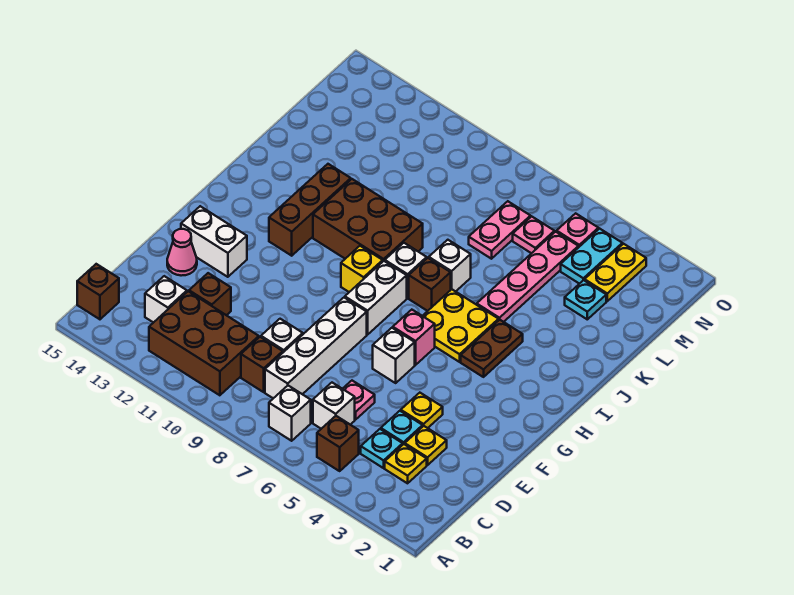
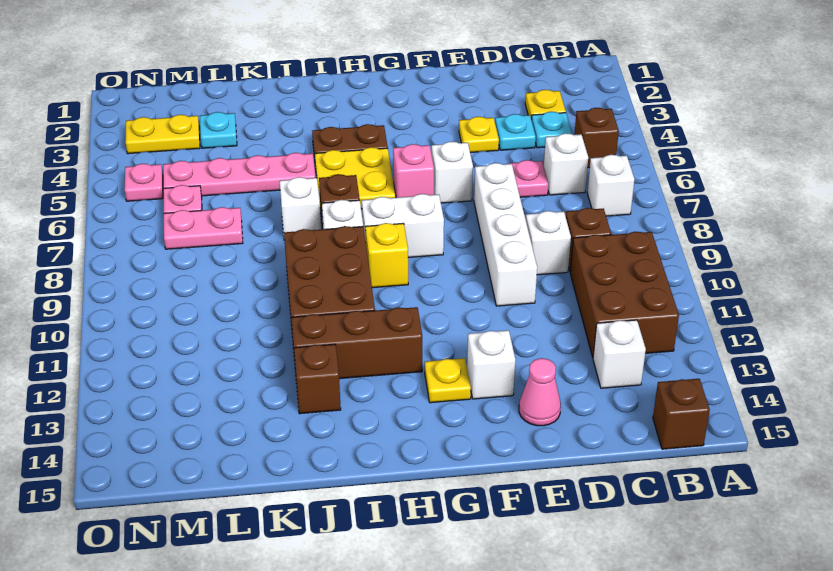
white brick C8:F8 level 1 -> white brick E7:E10 level 1
yellow plate D3 level 1 -> yellow plate G13 level 1
brown brick D12 level 1 -> brown brick J13 level 1
white brick F13:F14 level 1 -> white brick F13 level 1
cyan plate M4:N4 level 1 -> none

